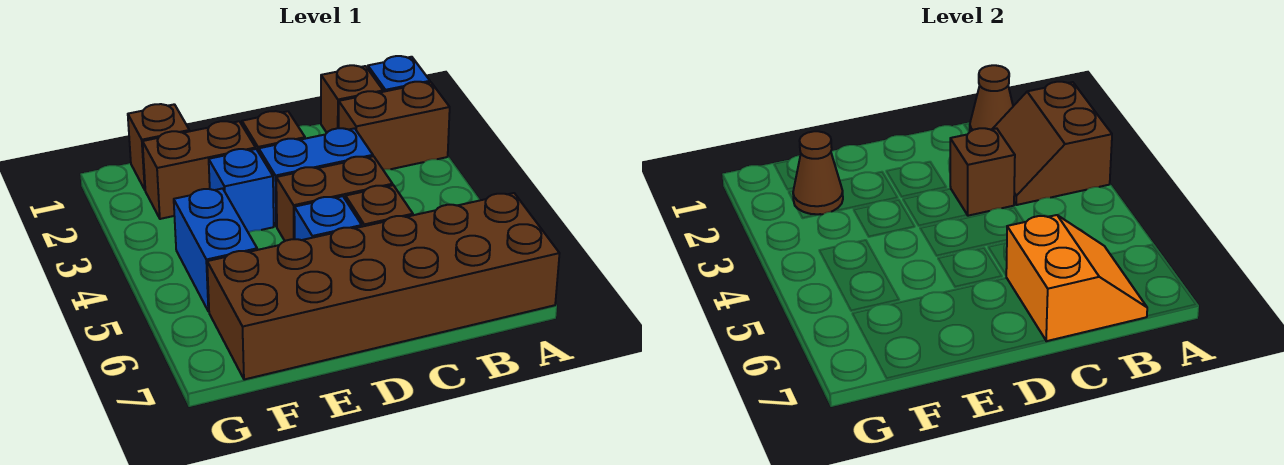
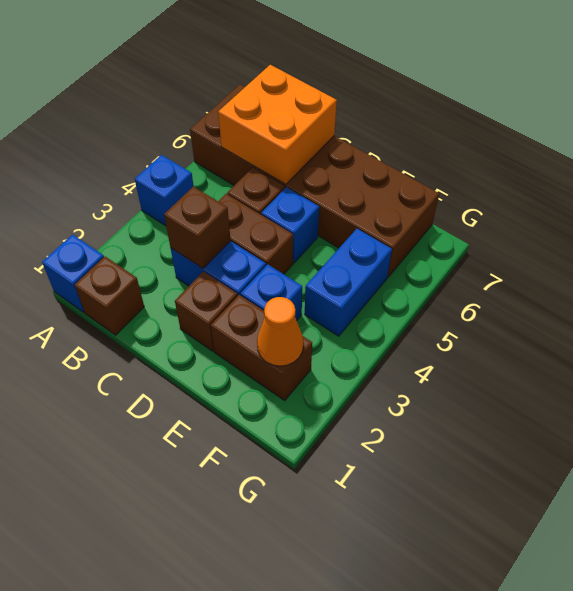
brown brick A2:B2 level 1 -> none
brown slope A2:B3 level 2 top A -> none
none -> blue brick A4 level 1
brown cone B1 level 2 -> none
orange slope B6:C7 level 2 top C -> orange brick B6:C7 level 2
brown brick F1 level 1 -> none
brown cone F2 level 2 -> orange cone F2 level 2

